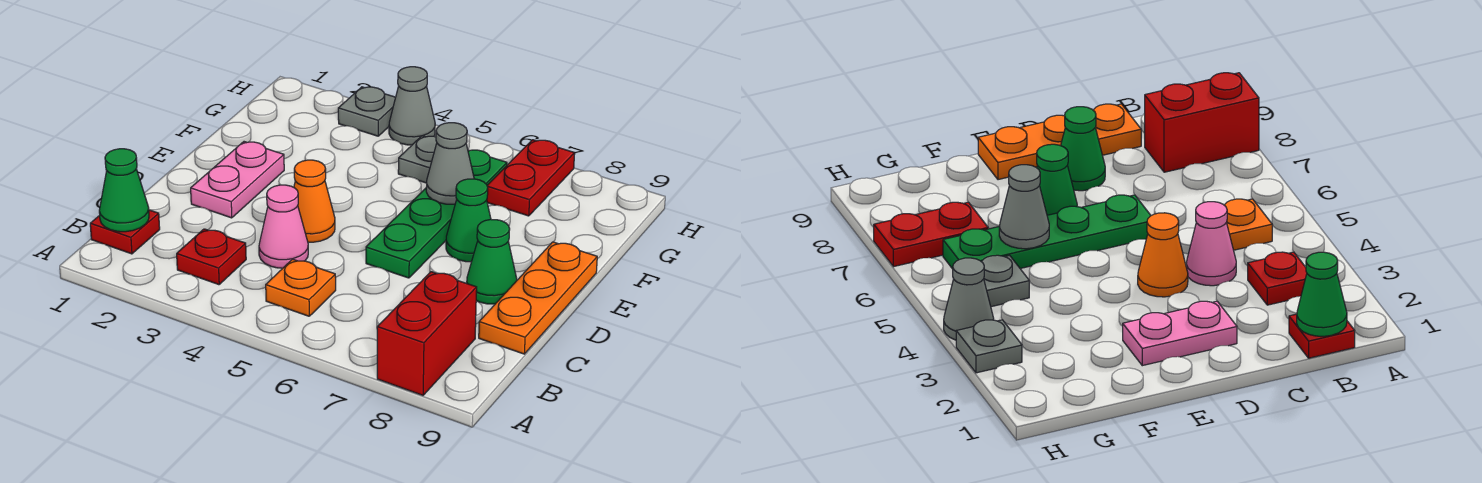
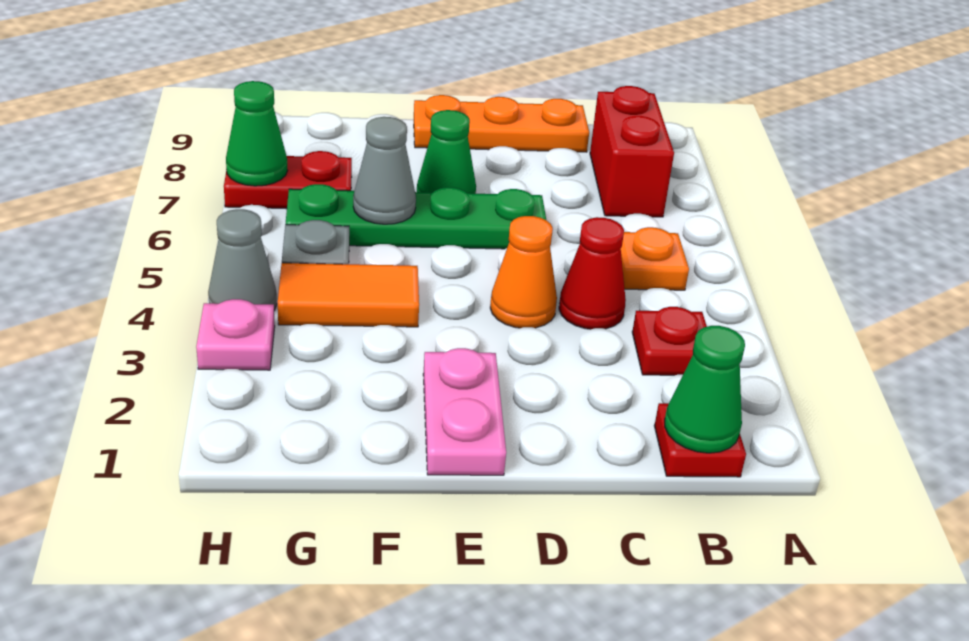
red brick A8:B8 level 1 -> red brick B7:B8 level 1
pink cone C4 level 1 -> red cone C4 level 1
pink plate D2:E2 level 1 -> pink plate E1:E2 level 1
green cone D8 level 1 -> green cone H7 level 2
none -> orange tile F4:G4 level 1
grey plate H3 level 1 -> pink plate H3 level 1

